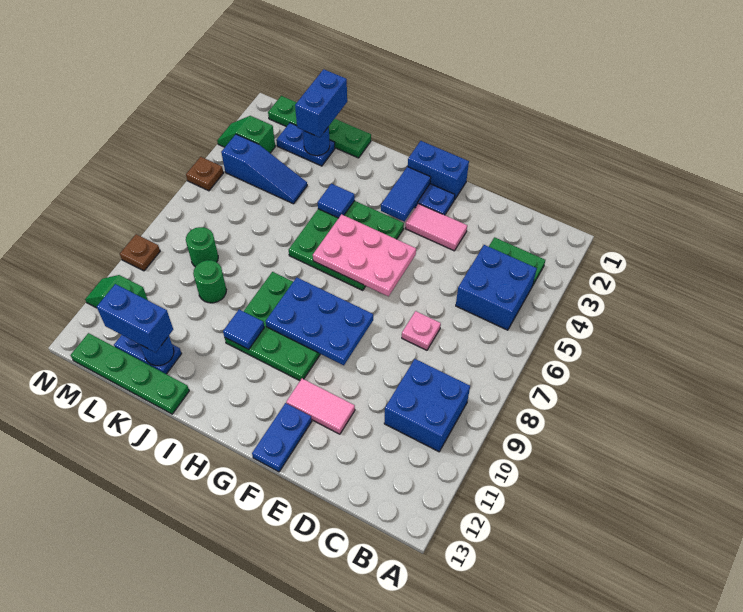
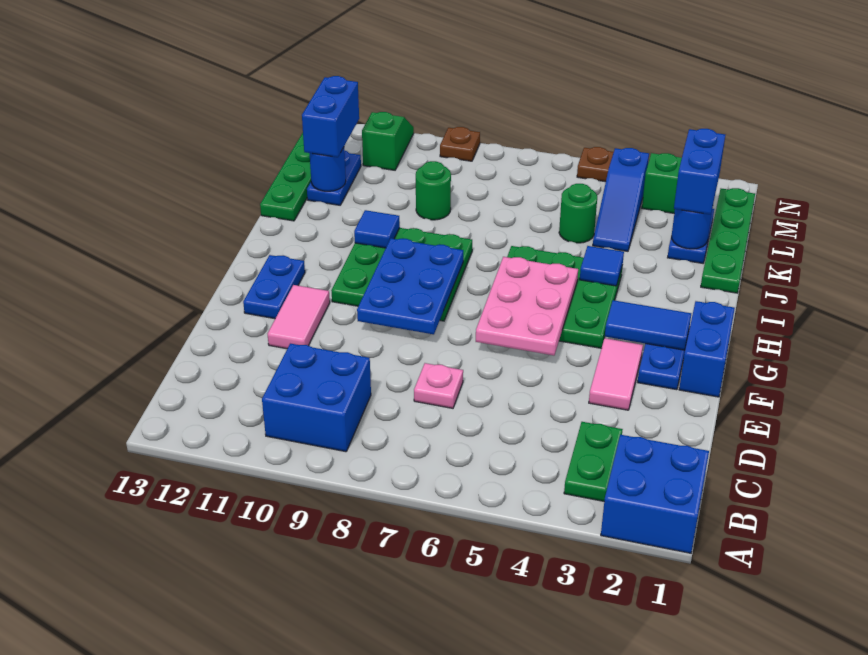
blue brick B4:C5 level 1 -> blue brick A1:B2 level 1
blue plate F12:F13 level 1 -> blue plate F12:G12 level 1
blue brick K1:K2 level 3 -> blue brick K2:L2 level 3
green round brick L8 level 1 -> green round brick K5 level 1

